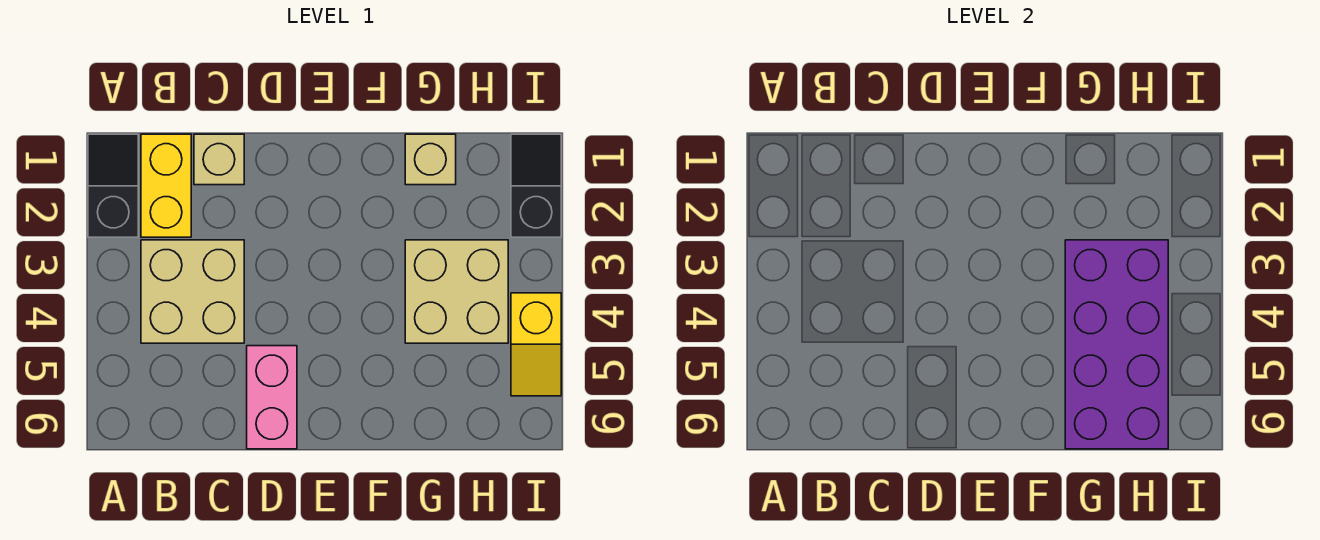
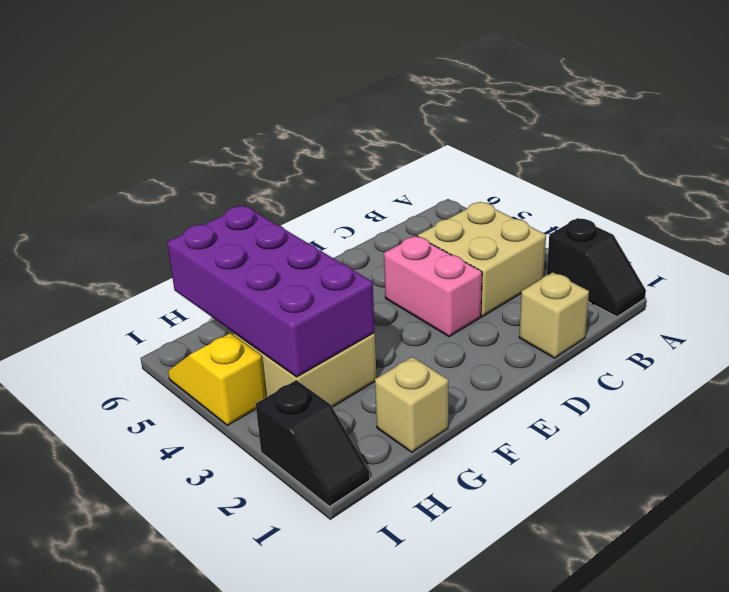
yellow brick B1:B2 level 1 -> none
pink brick D5:D6 level 1 -> pink brick D3:D4 level 1

